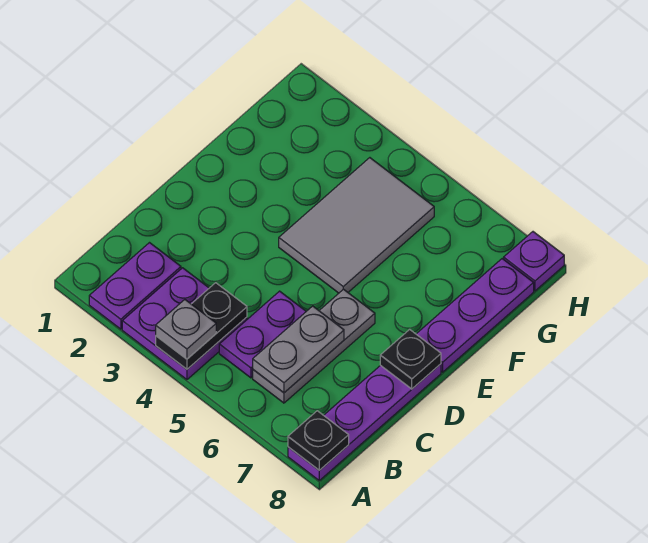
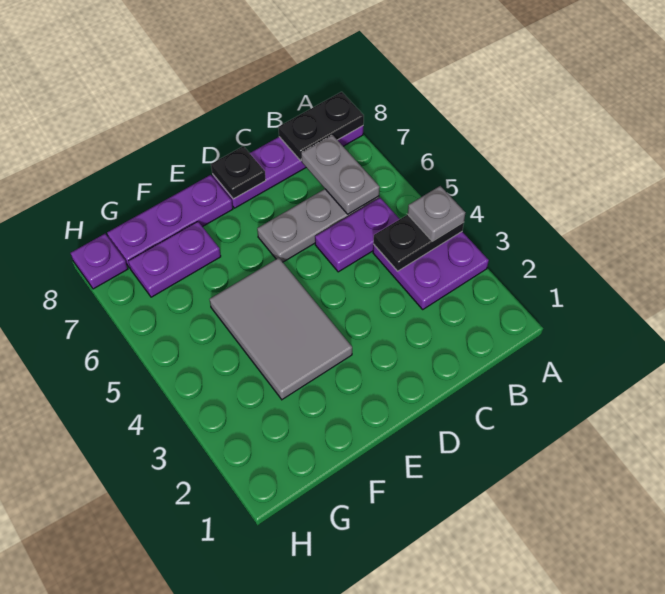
purple plate A2:B2 level 1 -> purple plate F7:G7 level 1
black plate A8 level 2 -> black plate A8:B8 level 2
grey plate B6:C6 level 2 -> grey plate B6:B7 level 2
grey tile E4:G5 level 1 -> grey tile E3:F5 level 1

